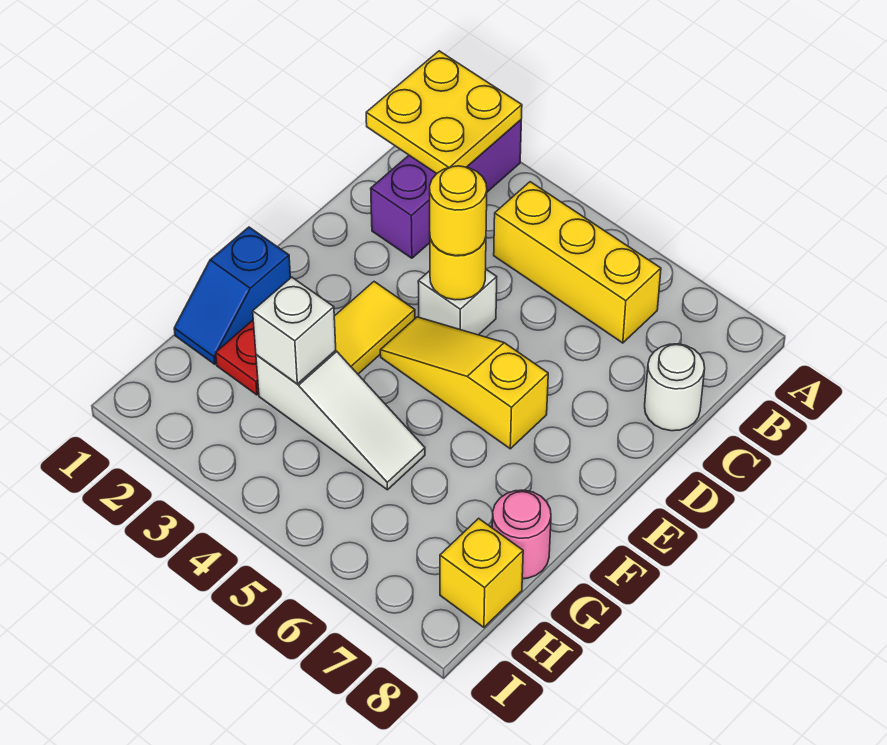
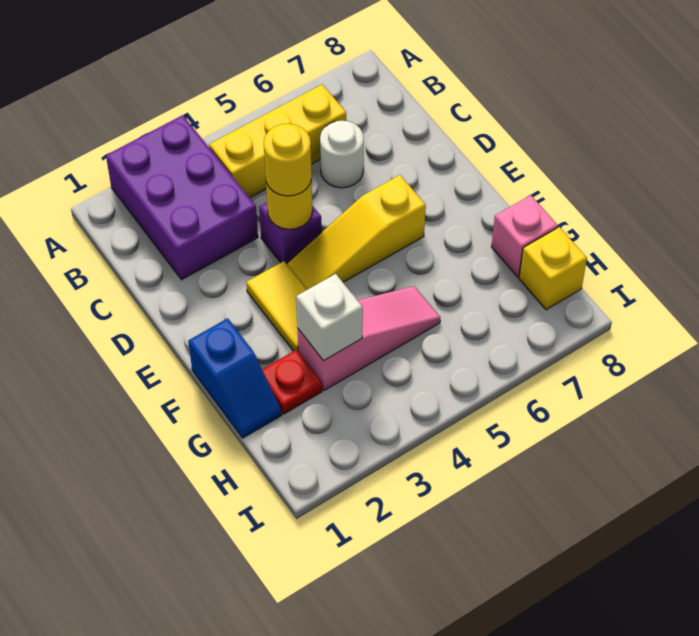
yellow plate A1:B2 level 2 -> none
purple brick A2:C2 level 1 -> purple brick A2:C3 level 1
white round brick C8 level 1 -> white round brick C6 level 1
white brick D4 level 1 -> purple brick D4 level 1
white slope G3:G5 level 1 top 3 -> pink slope G3:G5 level 1 top 3
pink round brick G8 level 1 -> pink brick G8 level 1

